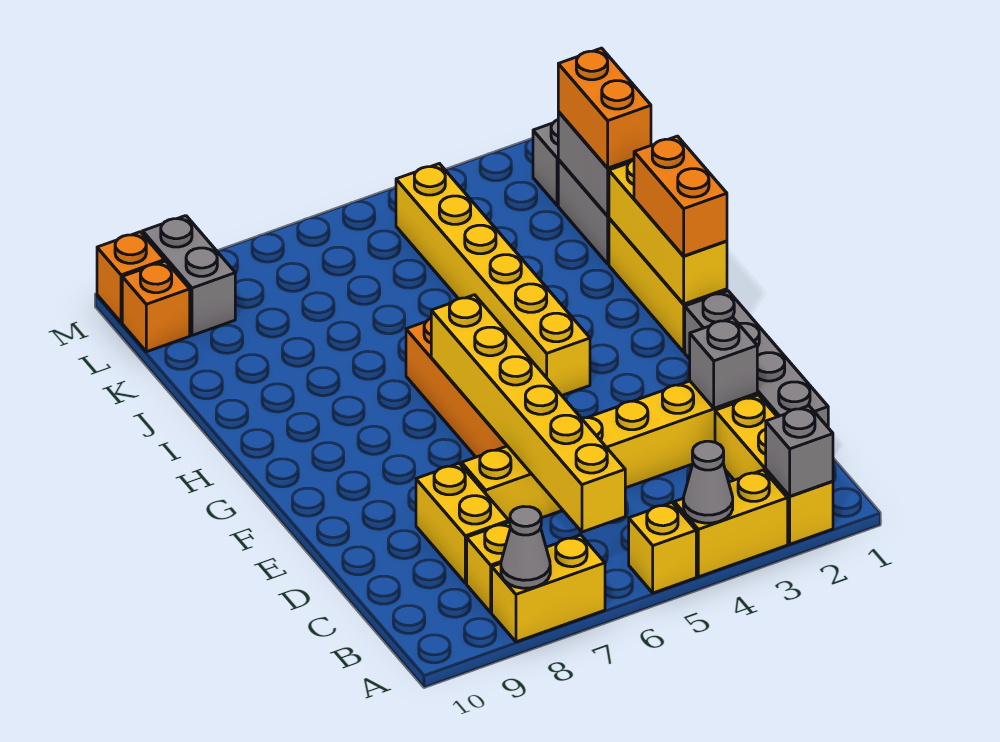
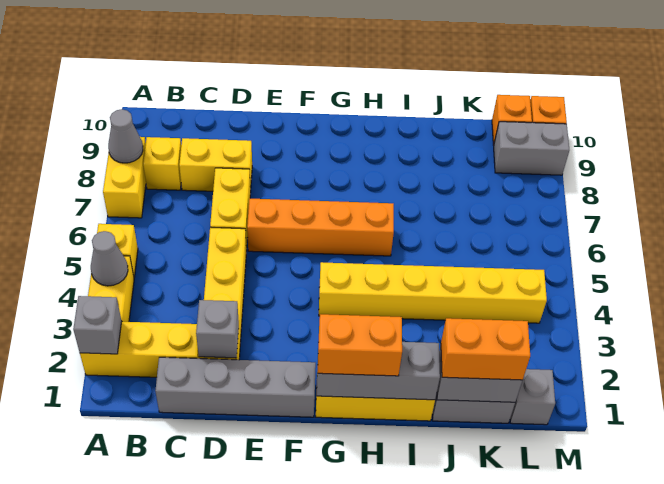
yellow brick B6:G6 level 2 -> none
yellow brick G1:I1 level 2 -> grey brick G1:I1 level 2

